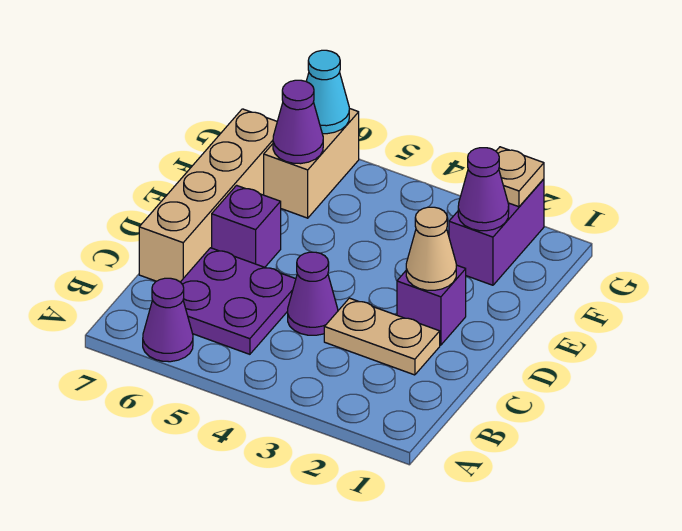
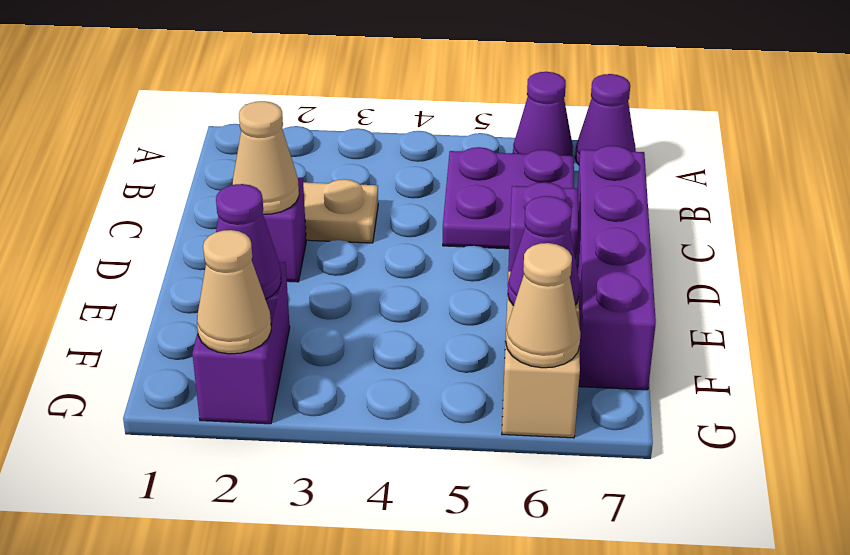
purple cone C4 level 1 -> purple cone A7 level 1
tan brick C7:F7 level 1 -> purple brick C7:F7 level 1
tan plate G2 level 2 -> tan cone G2 level 2
cyan cone G6 level 2 -> tan cone G6 level 2

